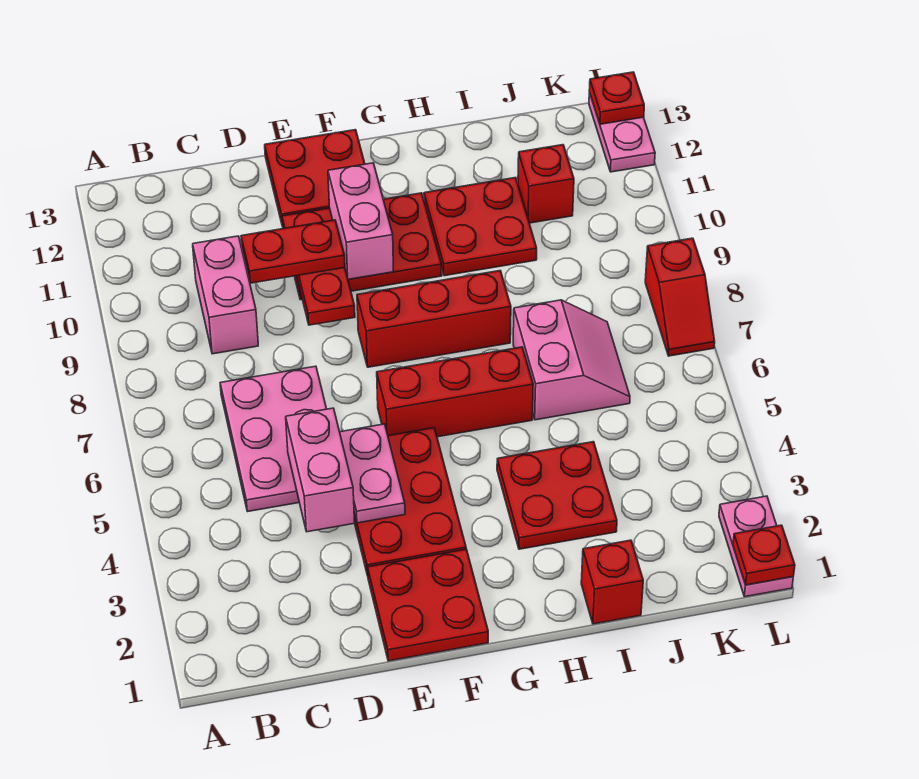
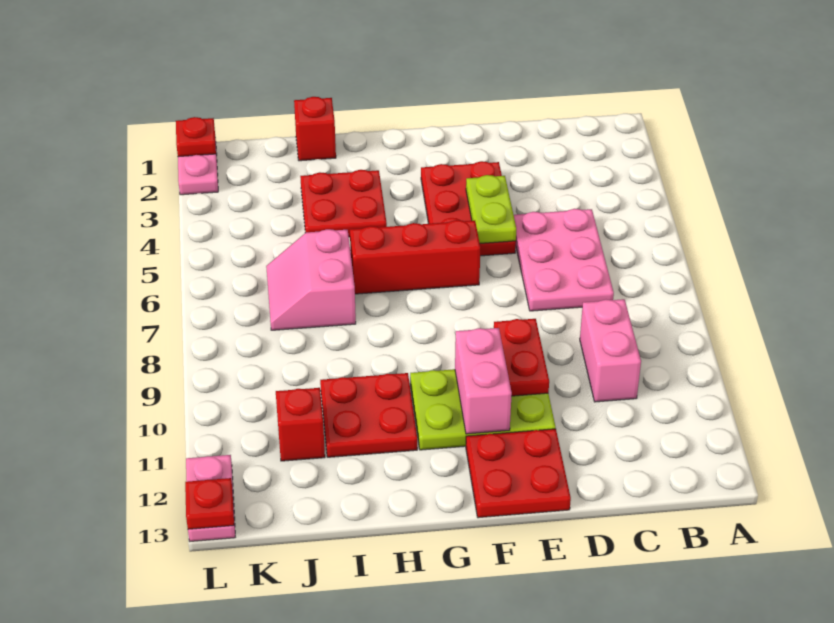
pink brick D4:D5 level 2 -> none
red plate D10:E10 level 3 -> none
red plate E1:F2 level 1 -> none
pink plate E4:E5 level 2 -> lime plate E4:E5 level 2
red plate E10:G11 level 1 -> lime plate E10:G11 level 1
red brick F8:H8 level 1 -> none
red slope L7:L8 level 1 top 8 -> none

